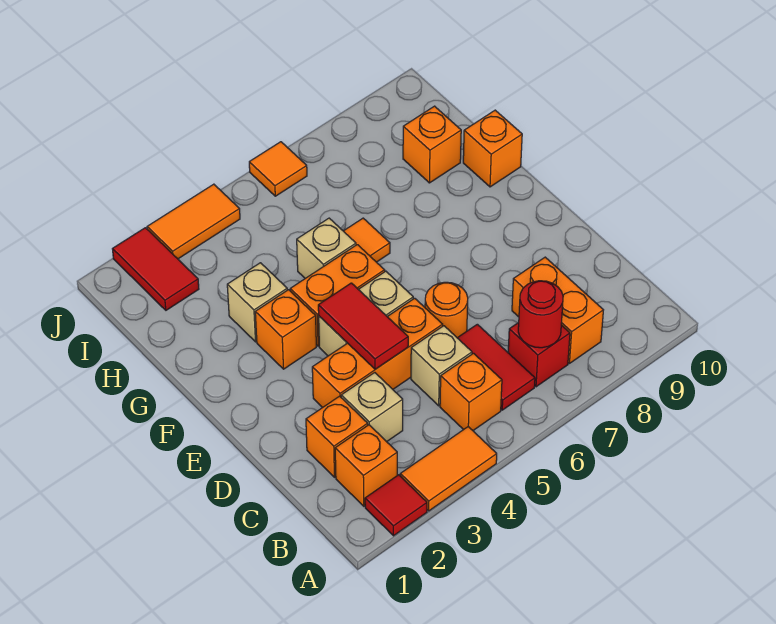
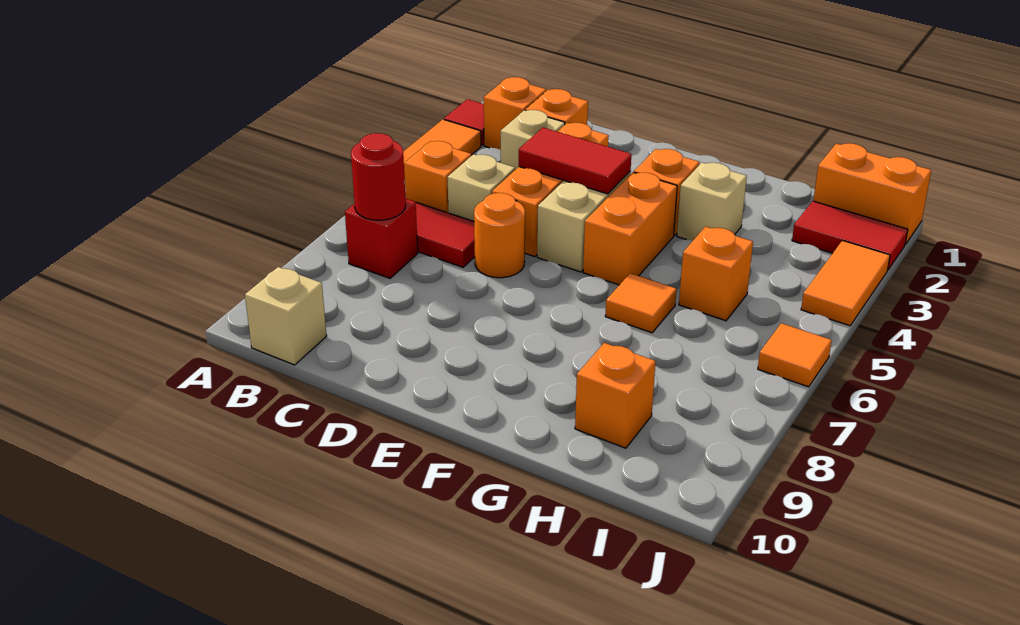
orange brick B8:C8 level 1 -> orange brick I1:J1 level 1
tan brick G5 level 1 -> tan brick B10 level 1
orange brick G10 level 1 -> orange brick H5 level 1

